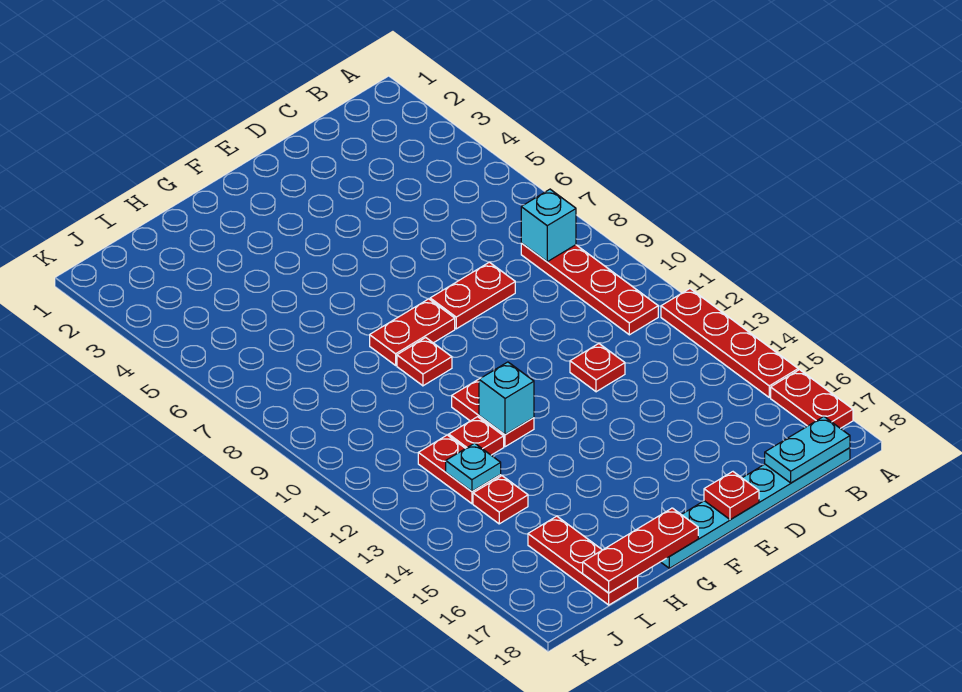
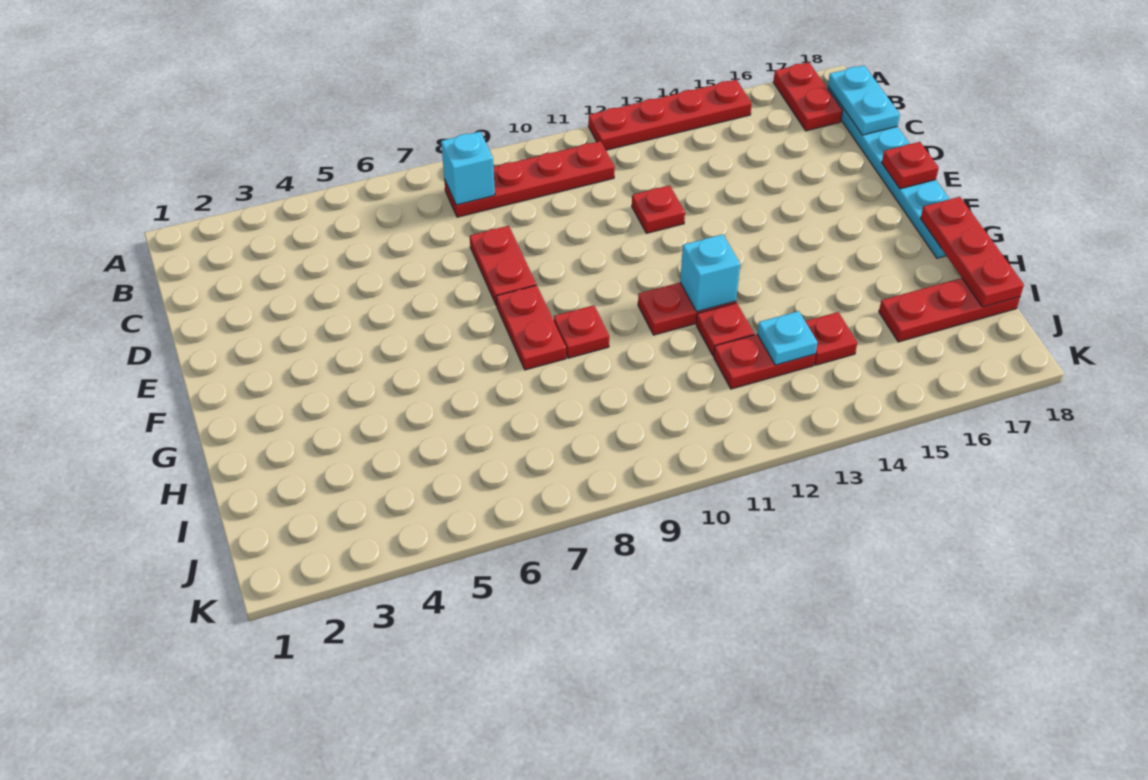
red plate A16:A17 level 1 -> red plate A17:B17 level 1

